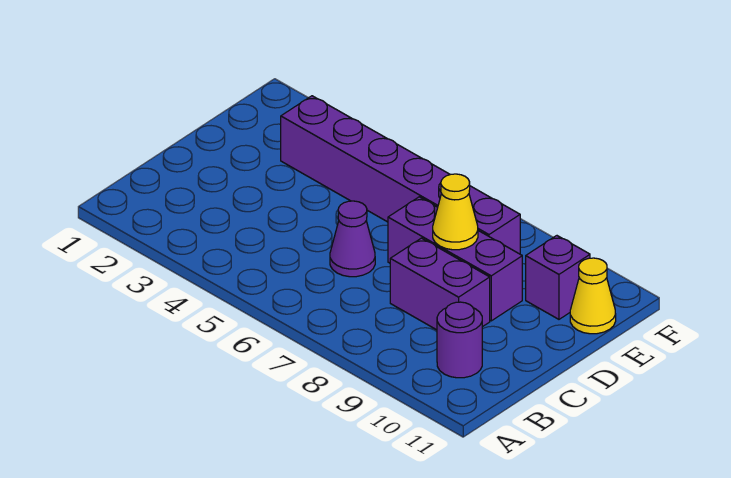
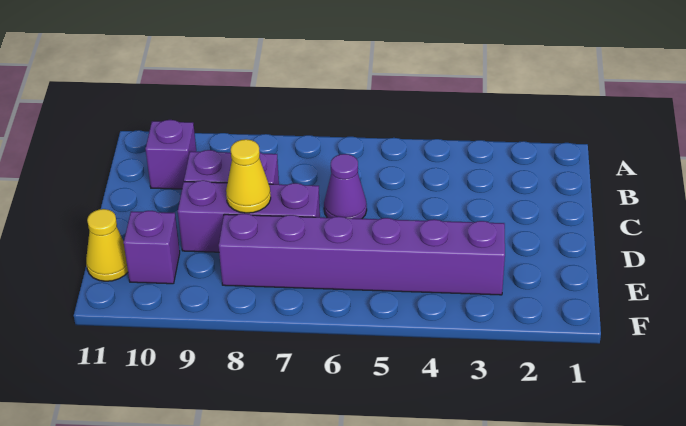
purple round brick B10 level 1 -> purple brick B10 level 1

